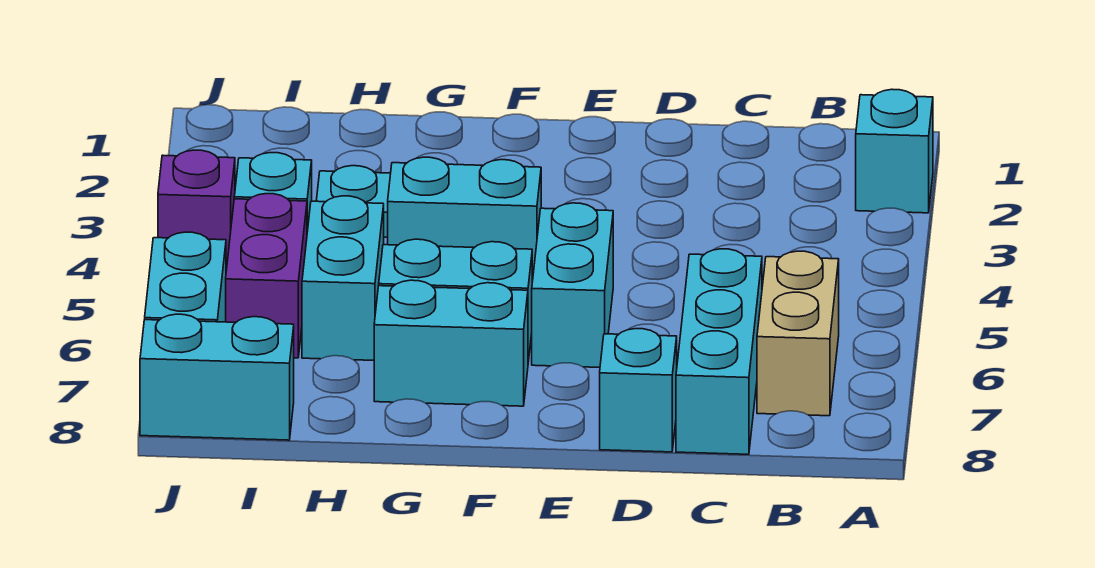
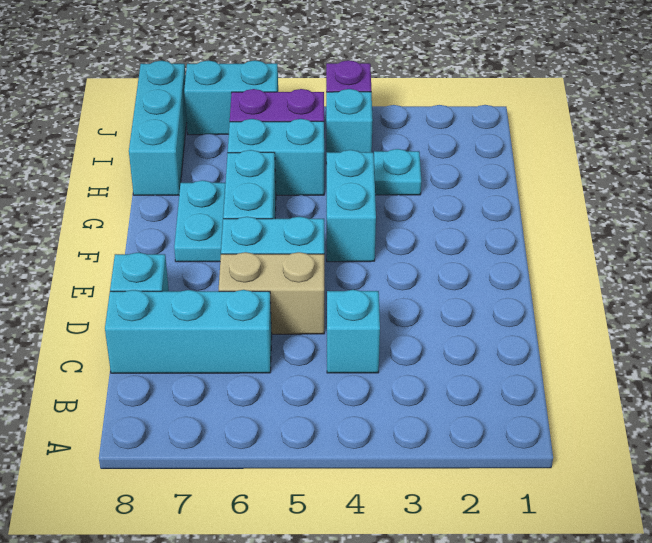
cyan brick A2 level 1 -> cyan brick C4 level 1
tan brick B6:B7 level 1 -> tan brick D5:D6 level 1
cyan brick F7:G7 level 1 -> cyan plate F7:G7 level 1
cyan brick I8:J8 level 1 -> cyan brick H8:J8 level 1

